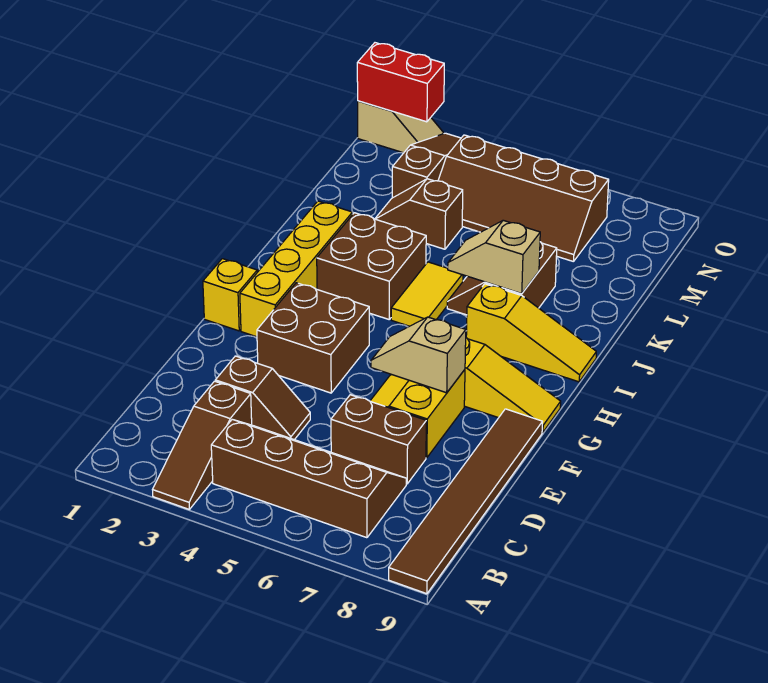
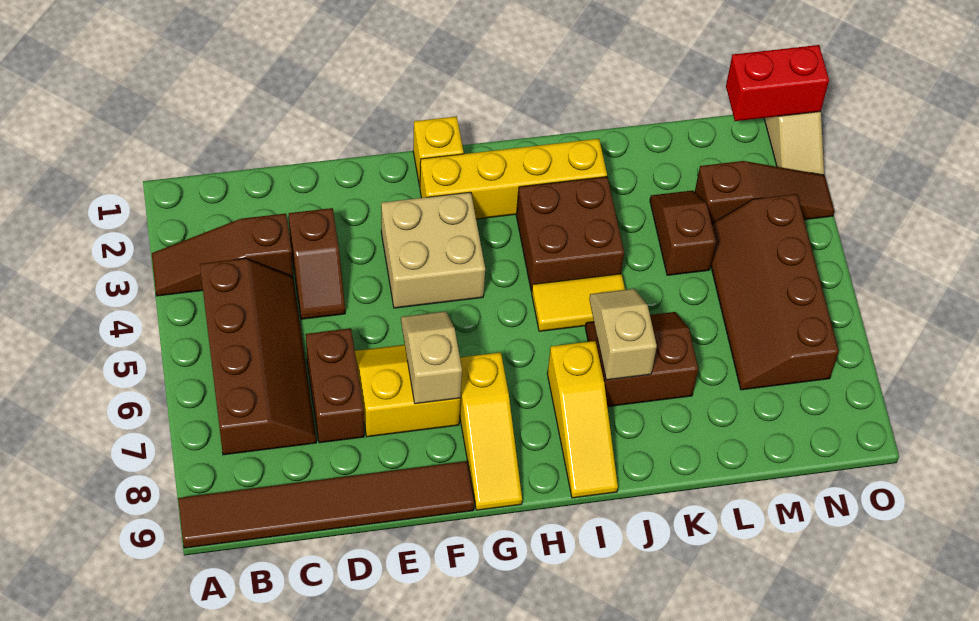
brown brick F3:G4 level 1 -> tan brick F3:G4 level 1
red brick O1:O2 level 2 -> red brick N1:O1 level 2

